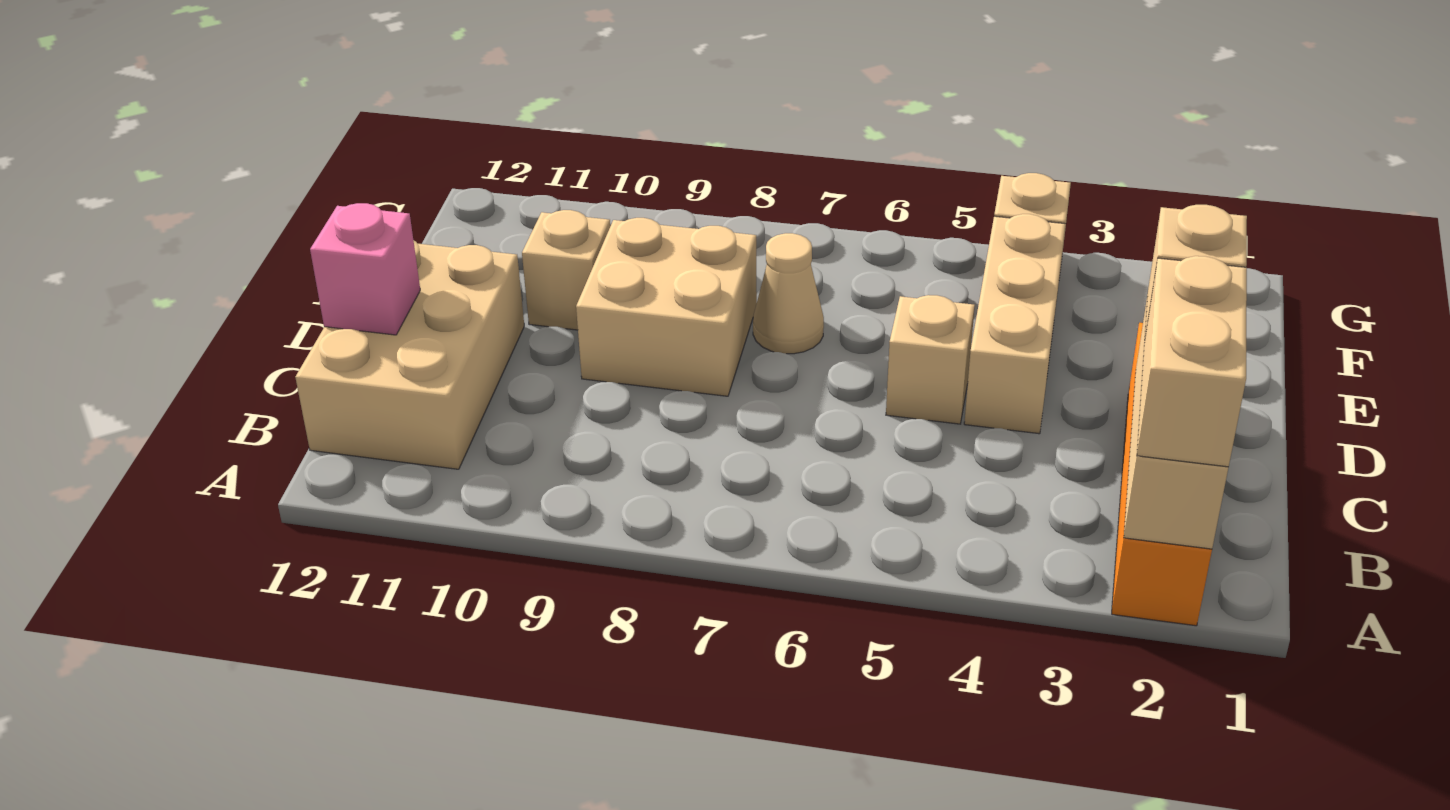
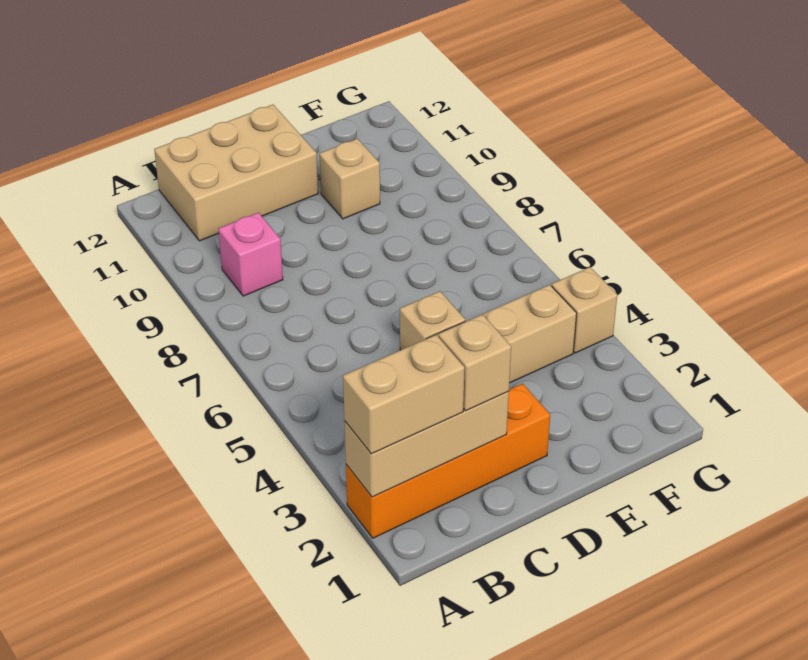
pink brick C12 level 2 -> pink brick B9 level 1
tan brick D8:E9 level 1 -> none
tan cone E7 level 1 -> none

